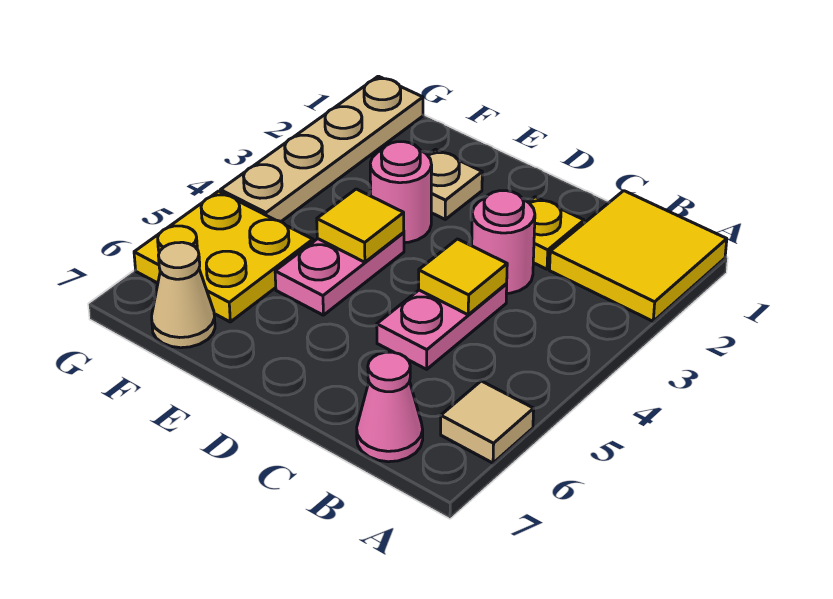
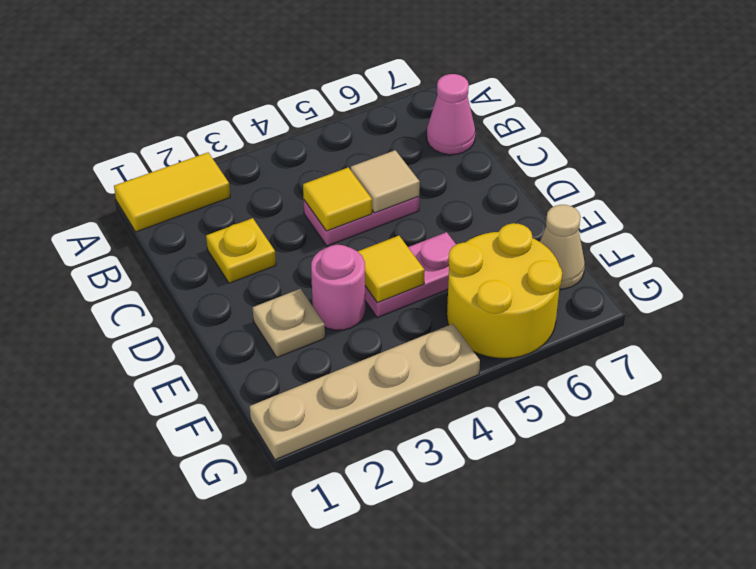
yellow tile A1:B2 level 1 -> yellow tile A1:A2 level 1
tan tile A6 level 1 -> tan tile C5 level 2
pink round brick C3 level 1 -> none
yellow plate F5:G6 level 1 -> yellow round brick F5:G6 level 1

